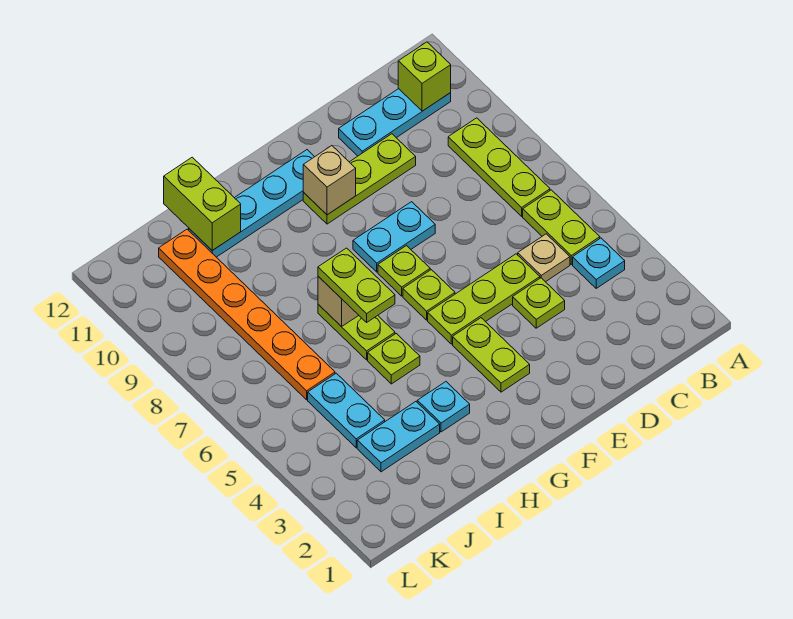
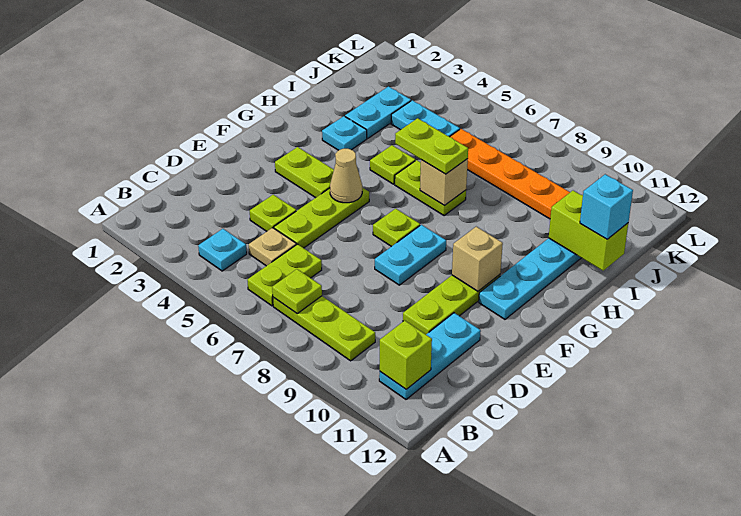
lime plate B5:B6 level 1 -> lime plate B6:C6 level 1
none -> tan cone F5 level 2
lime plate F6 level 1 -> lime plate B7 level 2
none -> cyan brick I12 level 3

